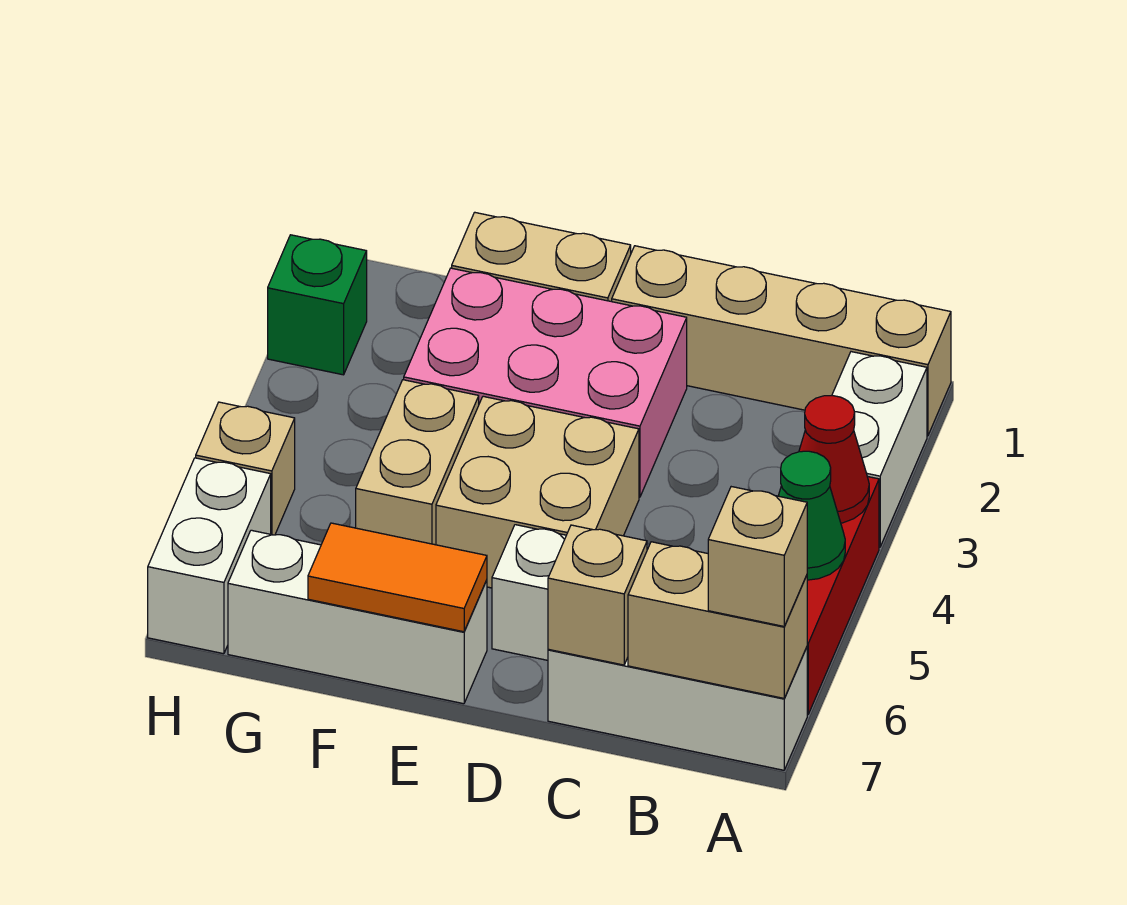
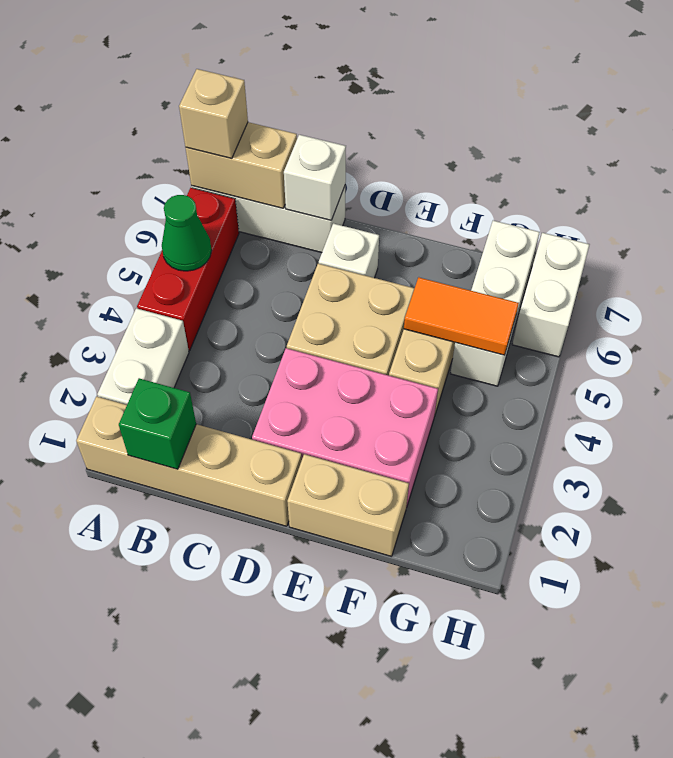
red cone A4 level 2 -> none
tan brick C7 level 2 -> white brick C7 level 2
white brick E7:G7 level 1 -> white brick G5:G7 level 1
orange tile E7:F7 level 2 -> orange tile F5:G5 level 2
green brick H2 level 1 -> green brick B1 level 2
tan brick H5 level 1 -> none

